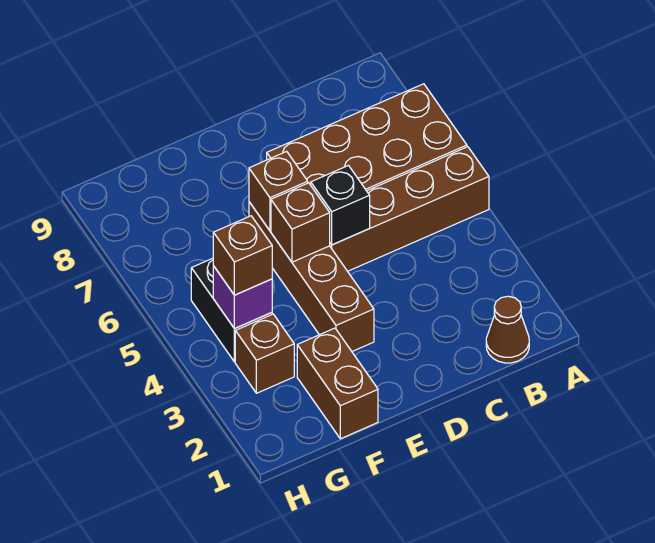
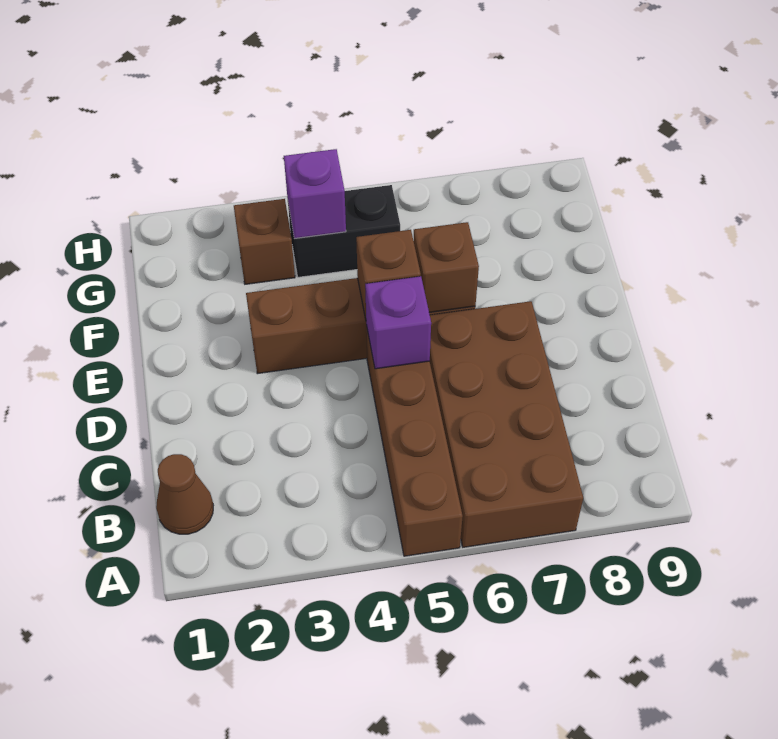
black brick D5 level 2 -> purple brick D5 level 2
brown brick F1:F2 level 1 -> none
brown brick G4 level 3 -> none

